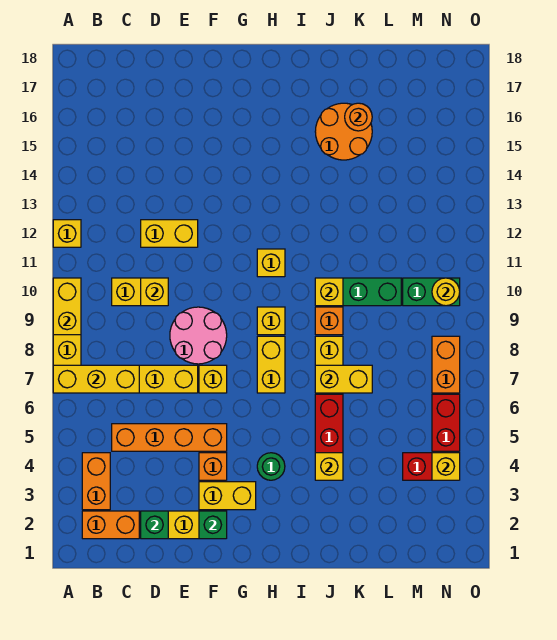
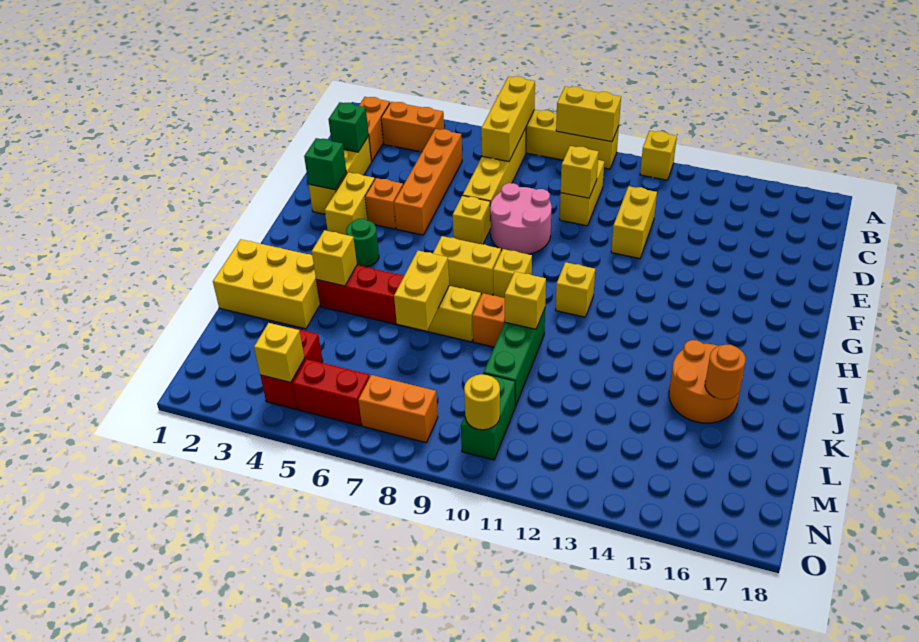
none -> yellow brick J1:K3 level 1

